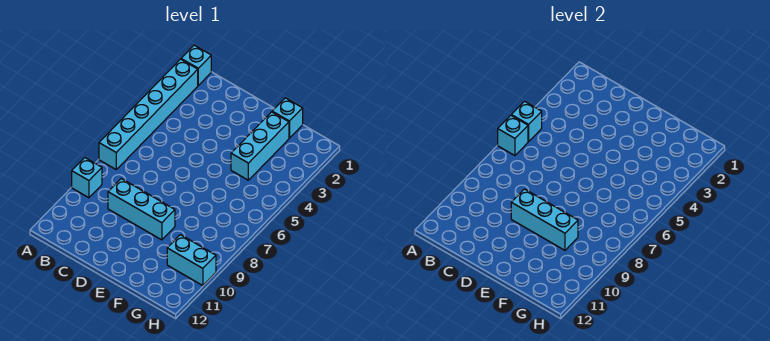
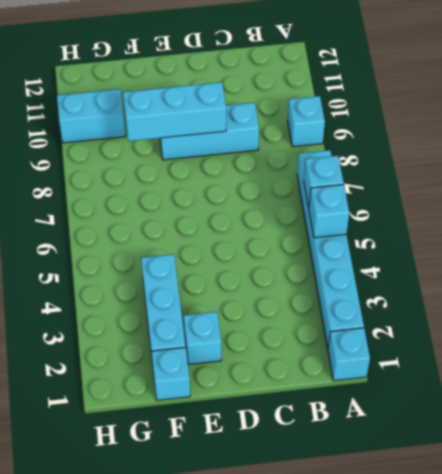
none -> cyan brick E2 level 1

